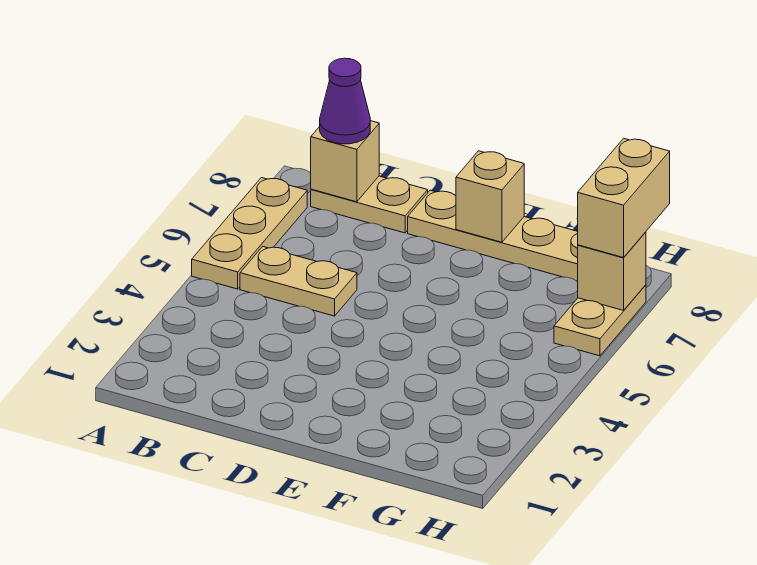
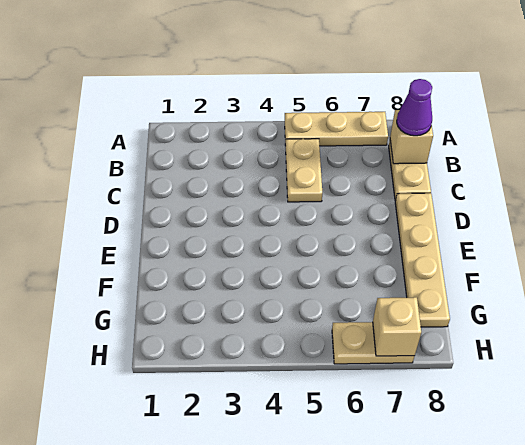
tan brick E8 level 2 -> none
tan brick H7:H8 level 3 -> none

